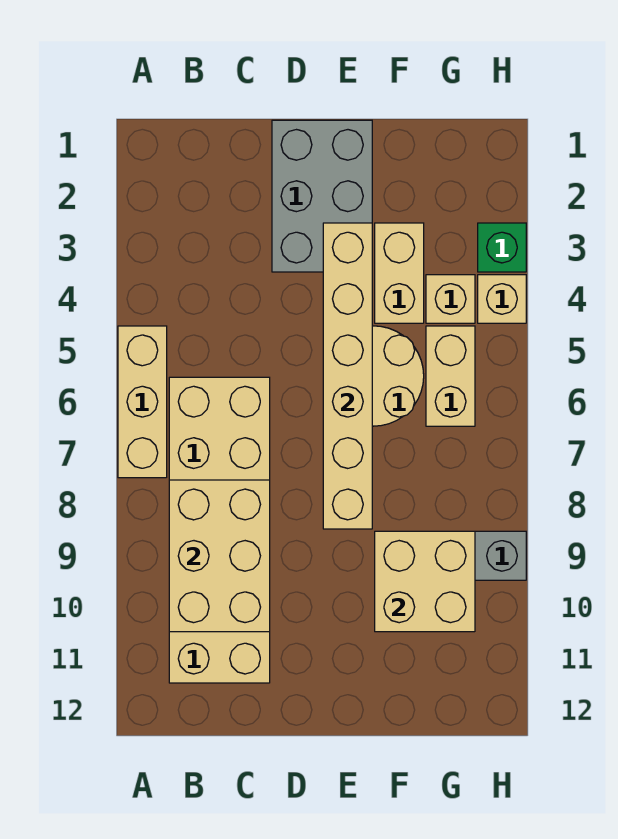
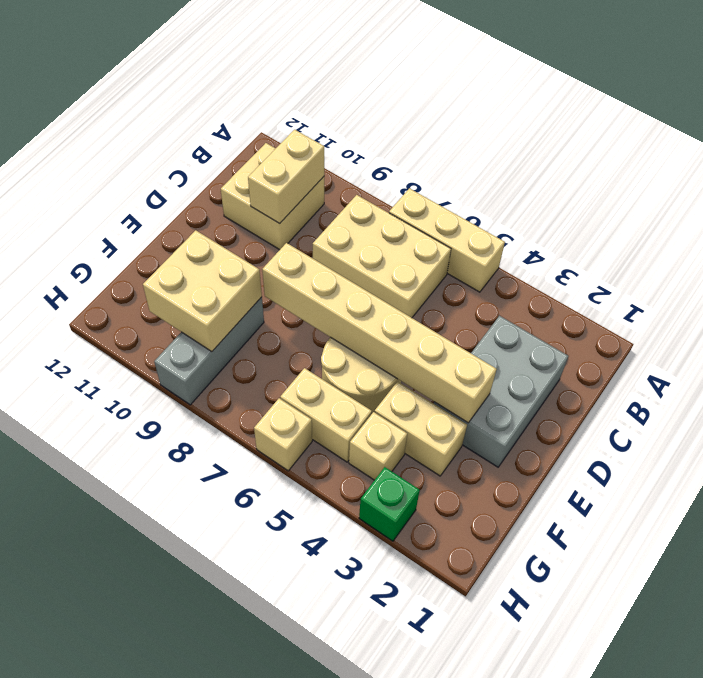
tan brick B8:C10 level 2 -> tan brick B10:C10 level 2
grey brick D1:E3 level 1 -> grey brick C2:E3 level 1
tan brick H4 level 1 -> tan brick H6 level 1

